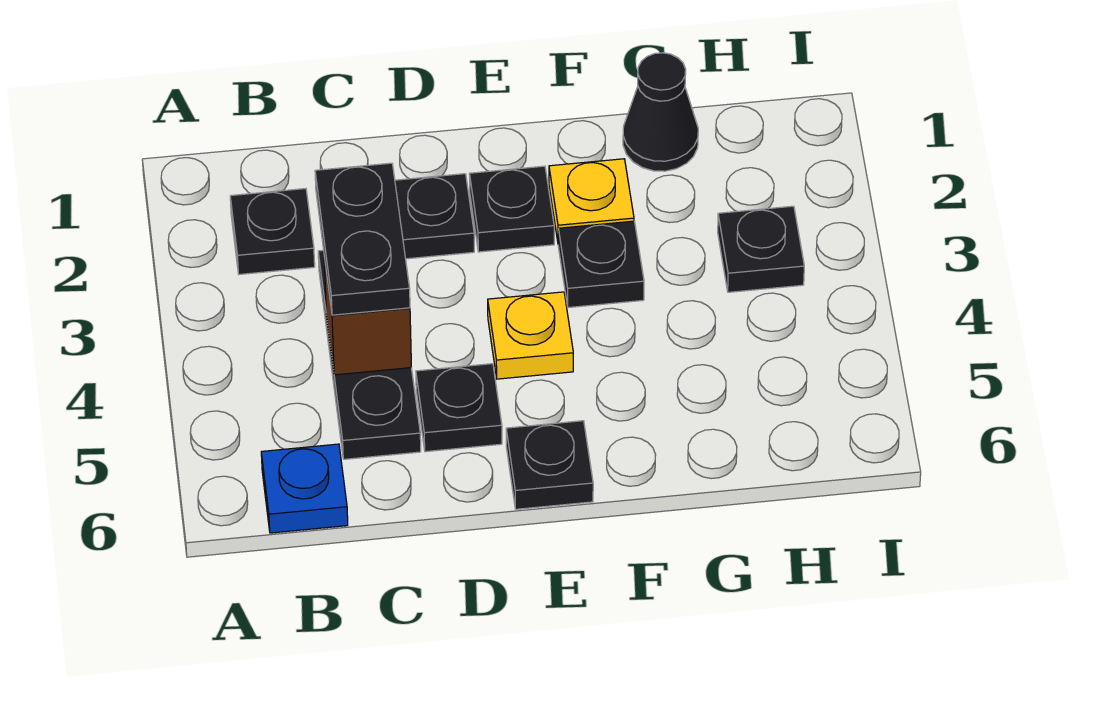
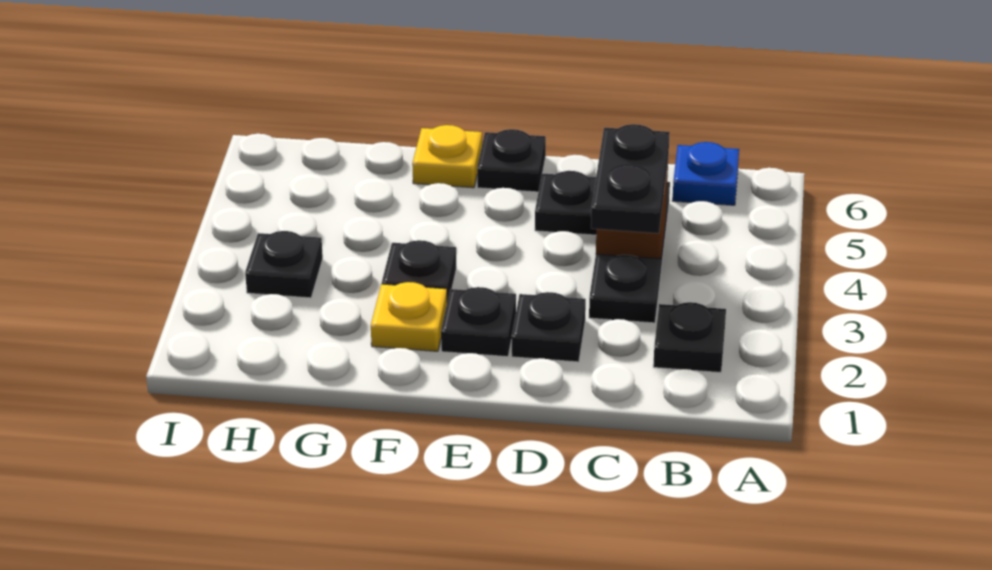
yellow plate E4 level 1 -> yellow plate F6 level 1
black cone G1 level 1 -> none

